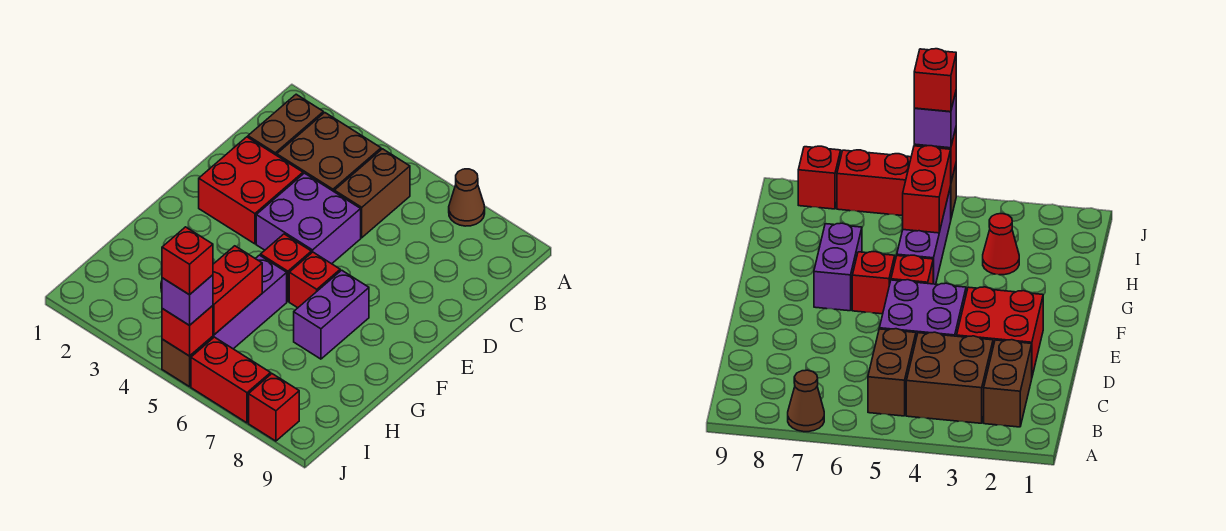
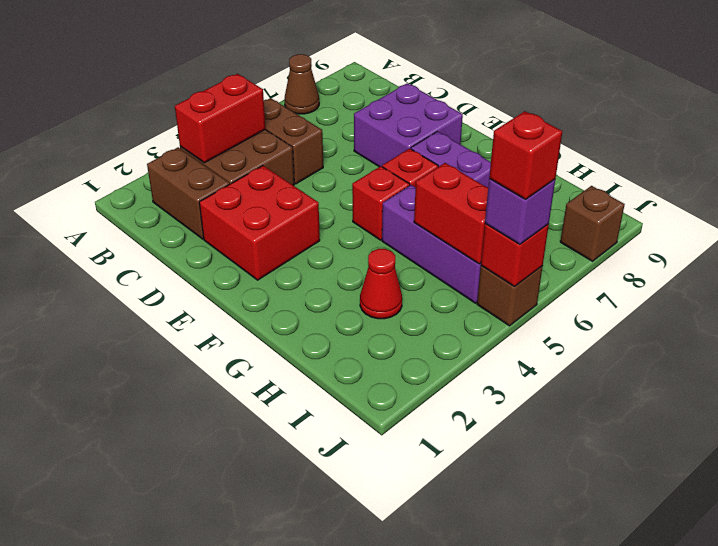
purple brick D4:E5 level 1 -> purple brick D7:E8 level 1
red brick J6:J7 level 1 -> red brick B3:B4 level 2
red brick J8 level 1 -> brown brick J8 level 1

